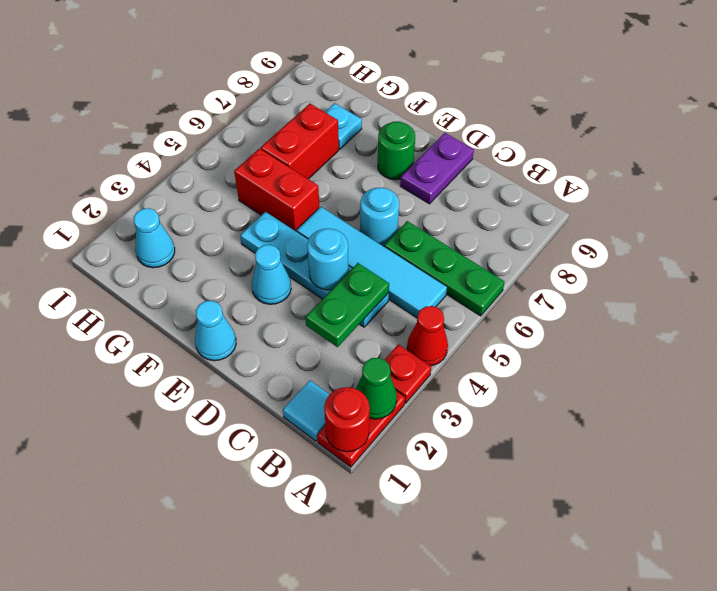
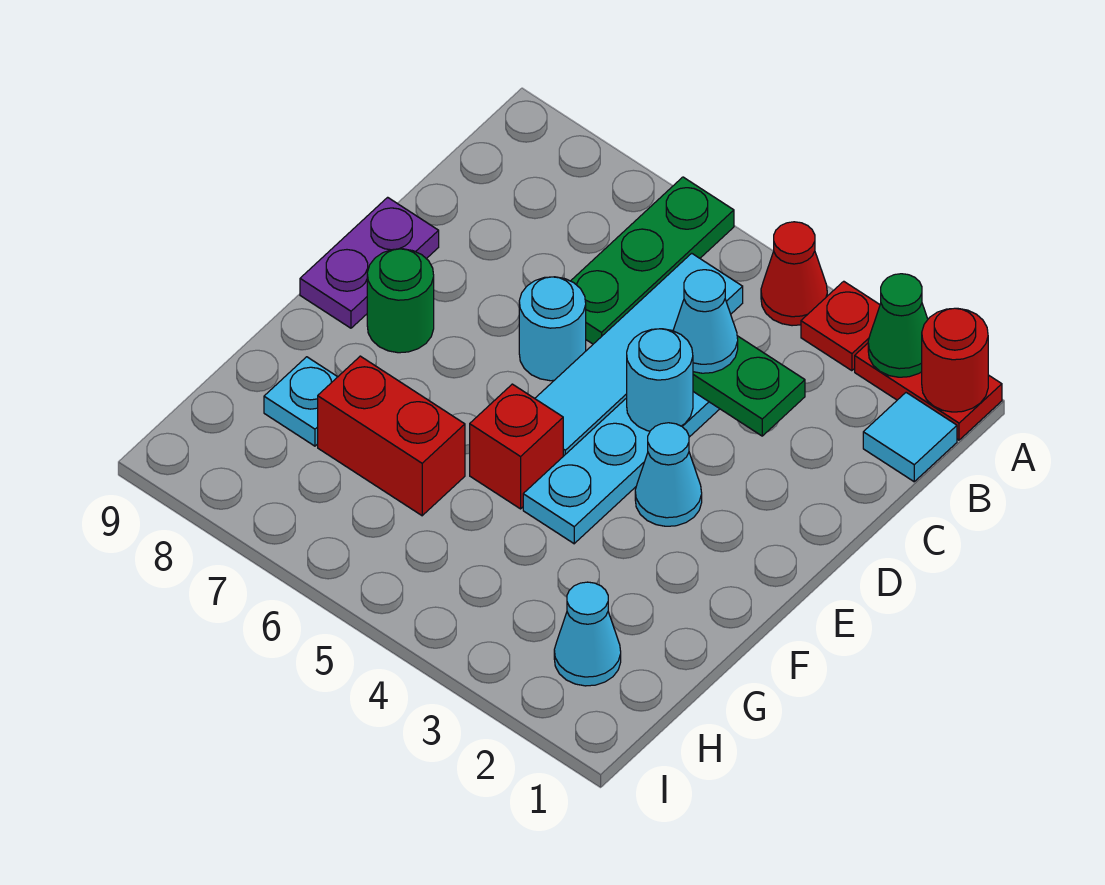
purple plate D8:D9 level 1 -> purple plate D9:E9 level 1
cyan cone E1 level 1 -> cyan cone C4 level 3
red brick F5:G5 level 1 -> red brick F5 level 1

